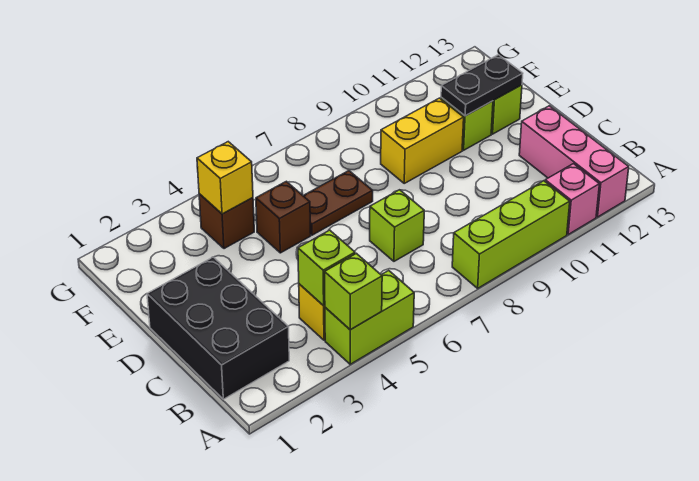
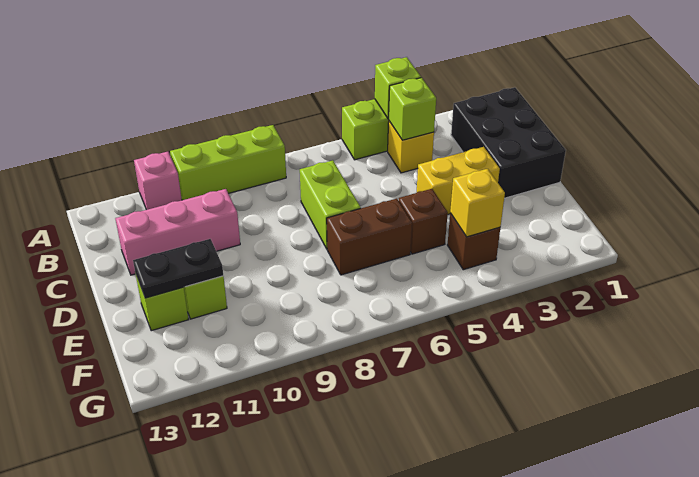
pink brick A12:C12 level 1 -> pink brick C10:C12 level 1
lime brick C7 level 1 -> lime brick C7:D7 level 1
brown plate E6:E7 level 1 -> brown brick E6:E7 level 1
yellow brick E9:E10 level 1 -> yellow brick D3:D4 level 1

